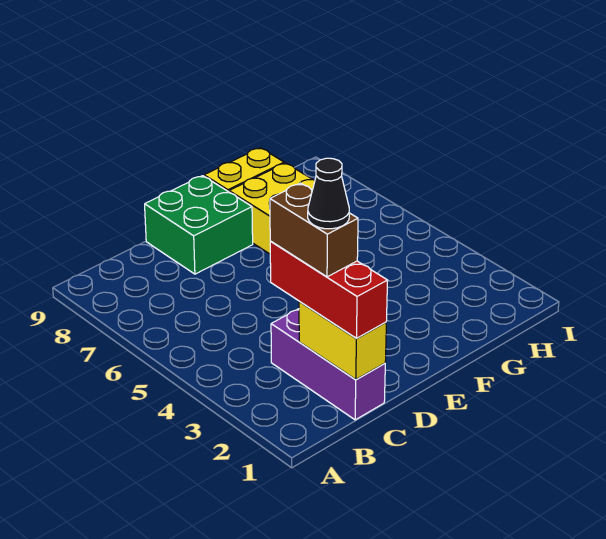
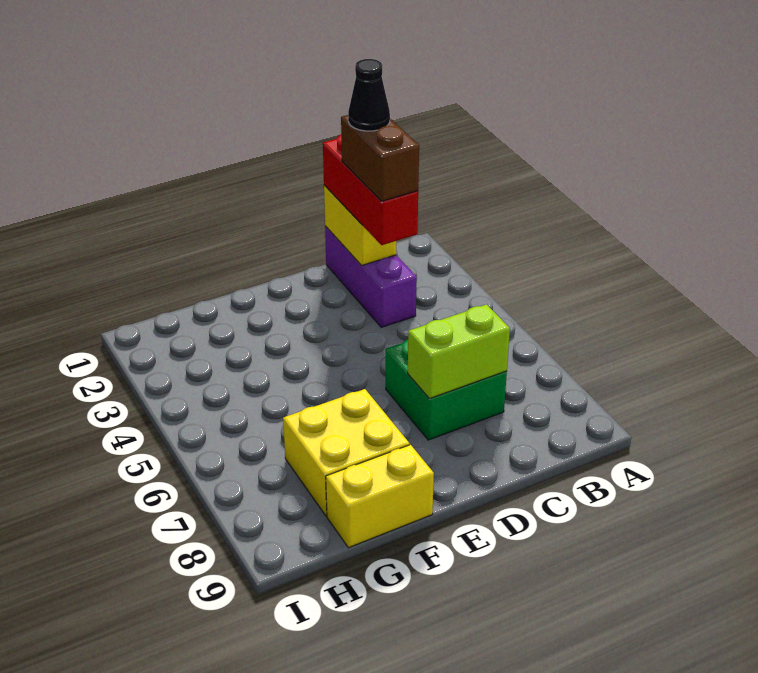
none -> lime brick C7:D7 level 2
green brick D8:E9 level 1 -> green brick C6:D7 level 1

